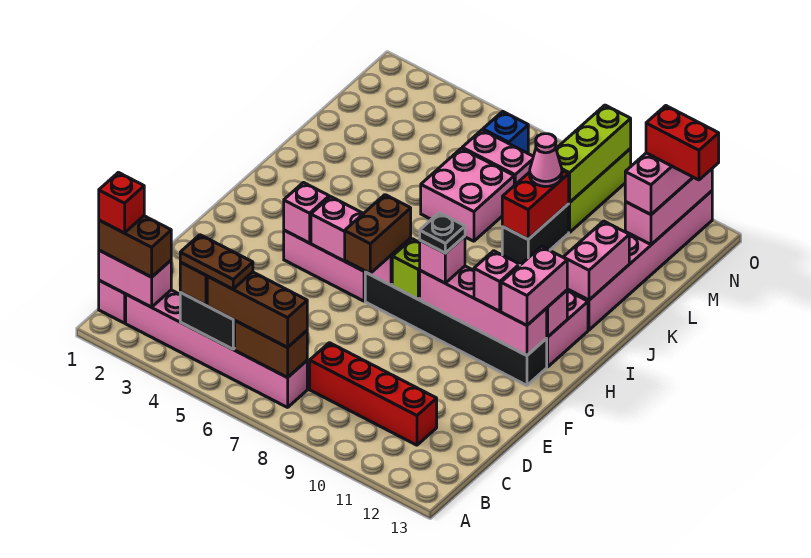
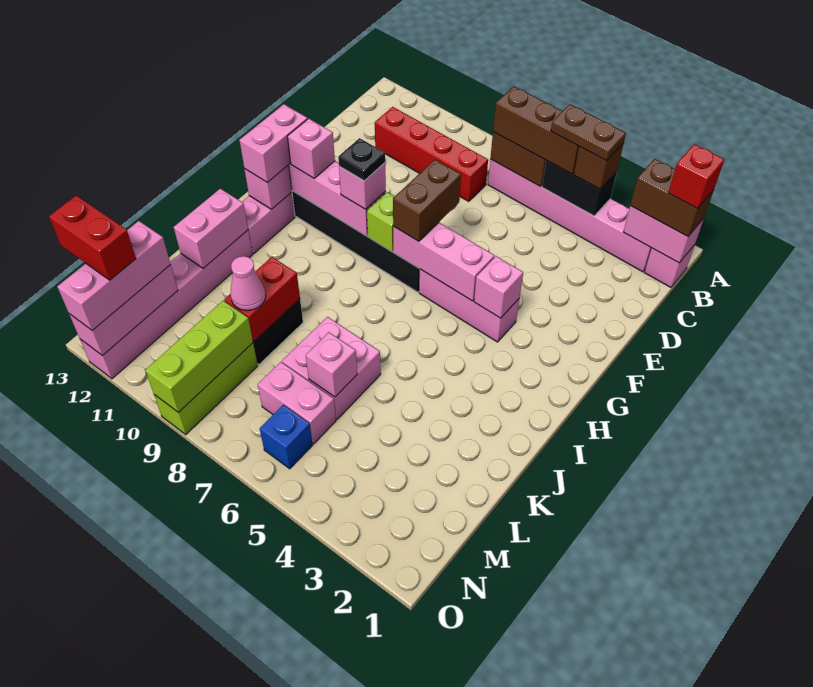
none -> pink brick L6 level 2

